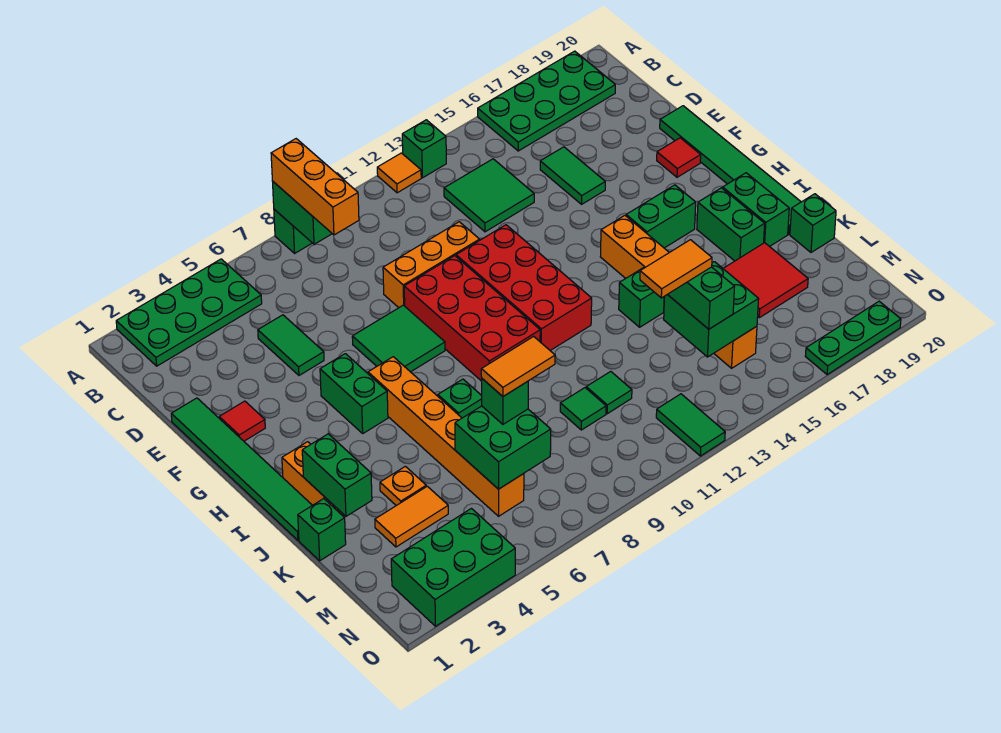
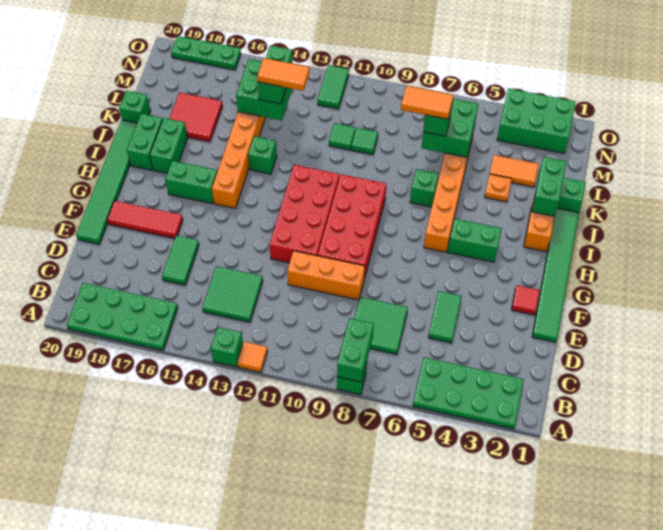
orange brick A8:C8 level 3 -> none
green tile F7:G8 level 1 -> green tile C7:D8 level 1
red tile F19 level 1 -> red tile F17:F19 level 1
green brick G5:H5 level 1 -> green brick H4:H5 level 1

